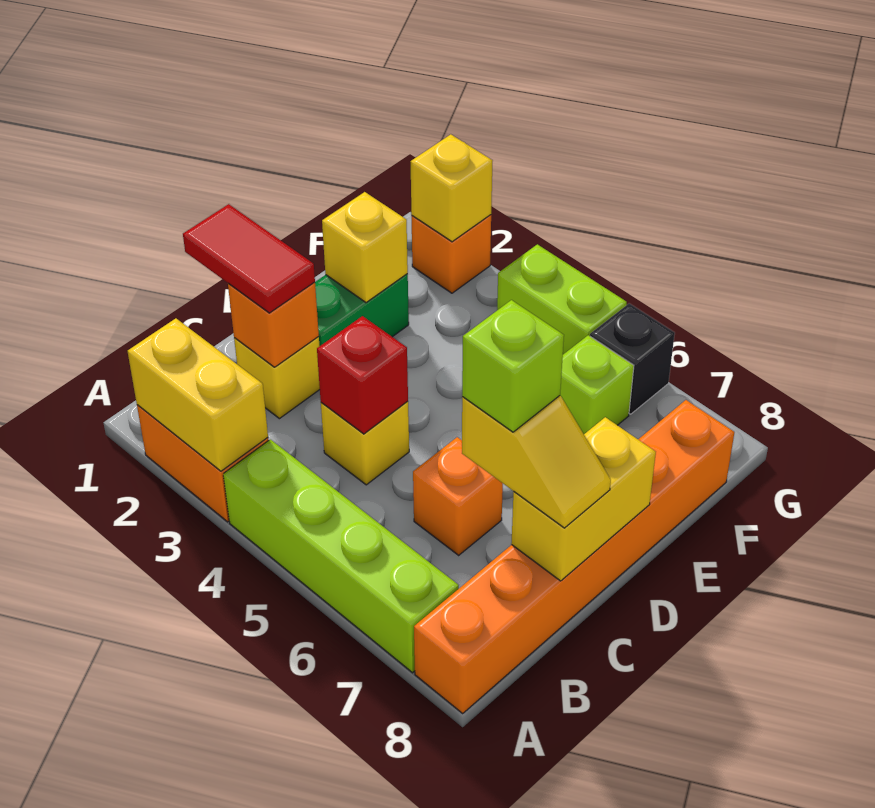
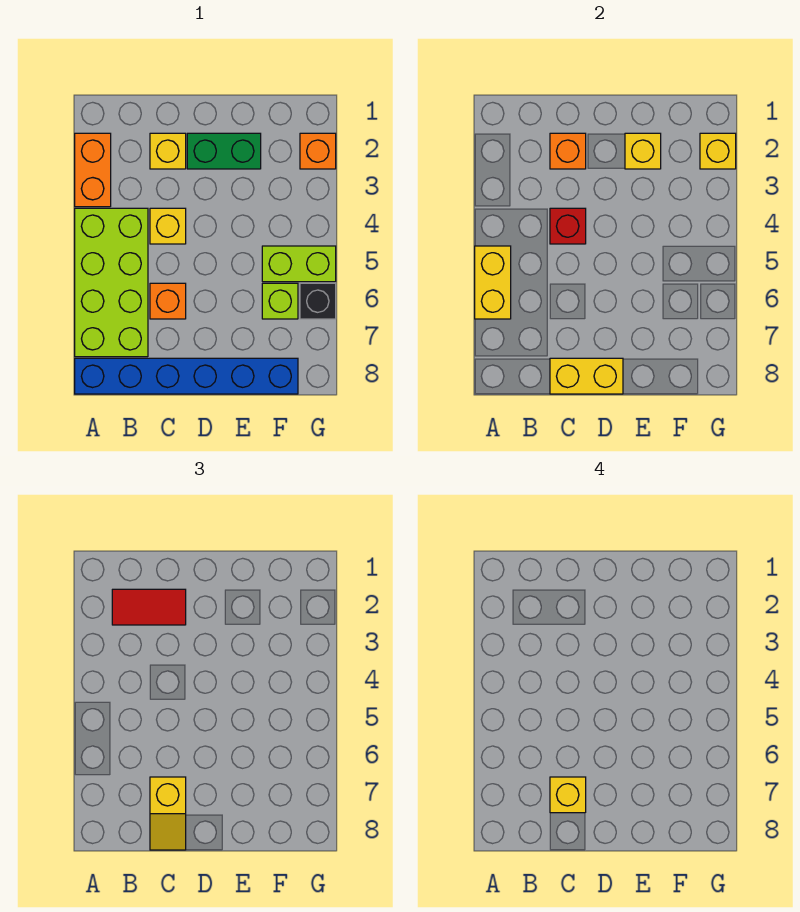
yellow brick A2:A3 level 2 -> yellow brick A5:A6 level 2
lime brick A4:A7 level 1 -> lime brick A4:B7 level 1
orange brick A8:F8 level 1 -> blue brick A8:F8 level 1
red tile C1:C2 level 3 -> red tile B2:C2 level 3
lime brick C7 level 4 -> yellow brick C7 level 4
lime brick G4:G5 level 1 -> lime brick F5:G5 level 1

